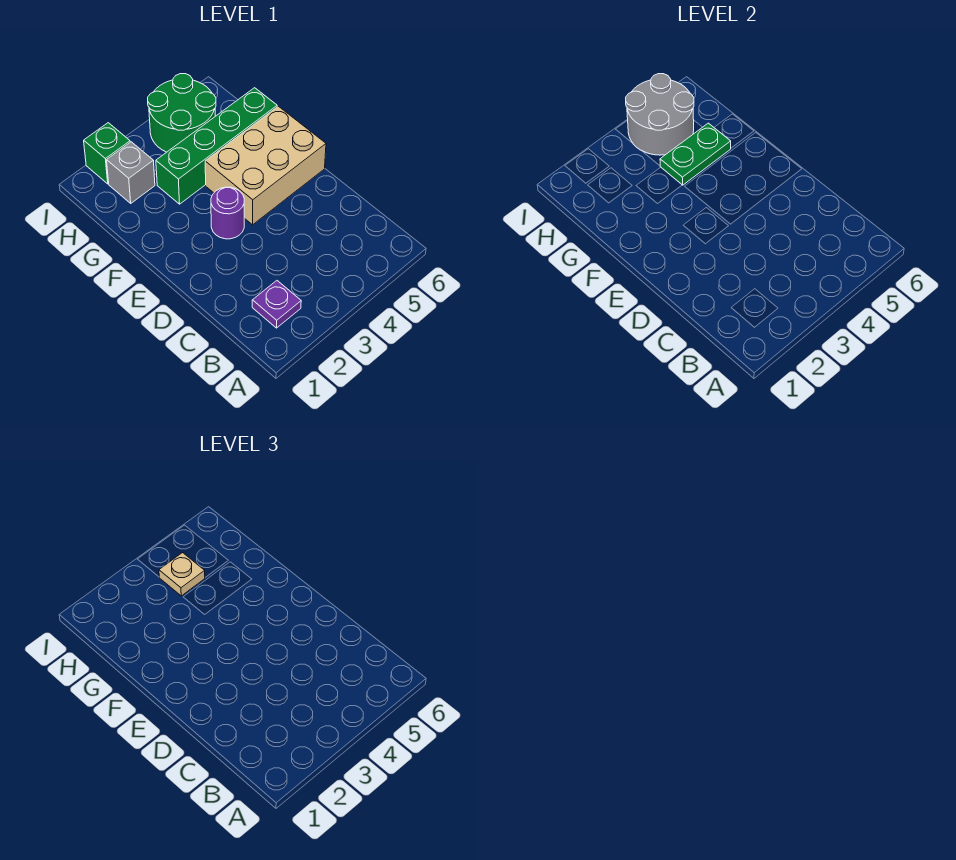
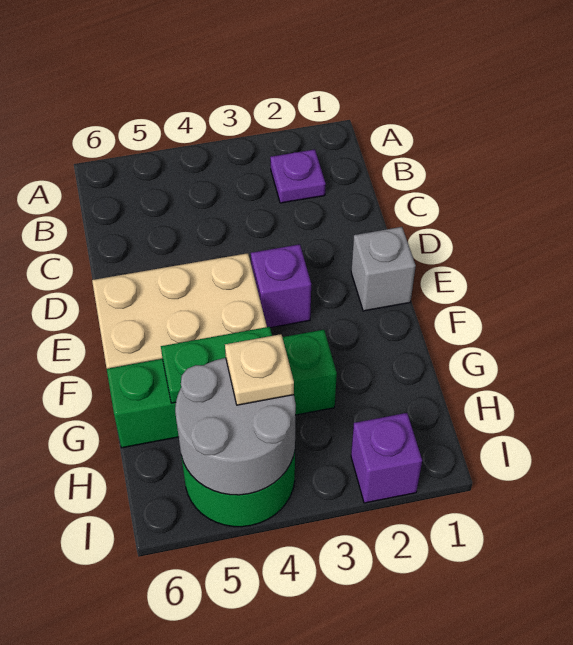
purple round brick E3 level 1 -> purple brick E3 level 1
grey brick H2 level 1 -> grey brick E1 level 1
green brick I2 level 1 -> purple brick I2 level 1

